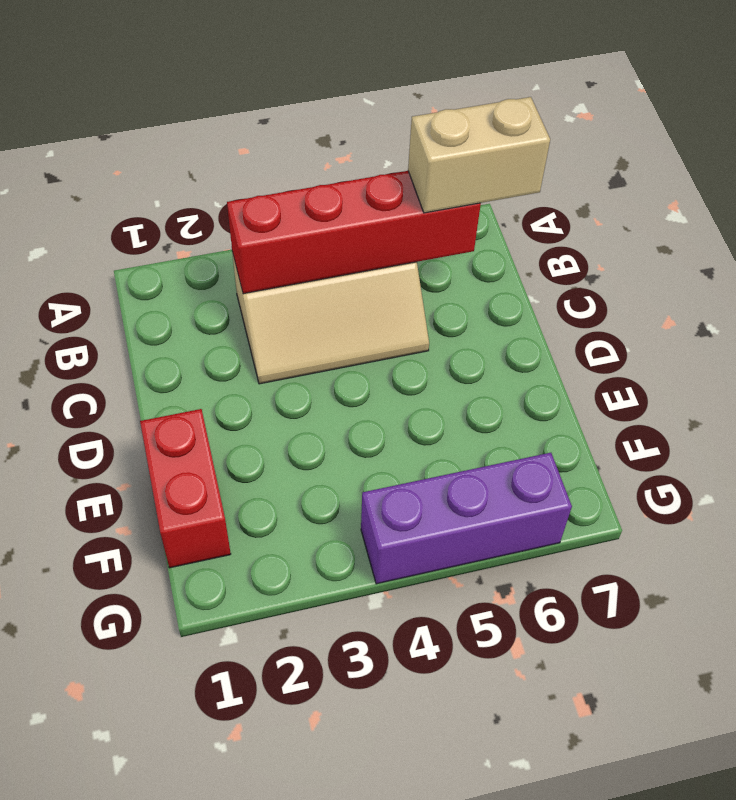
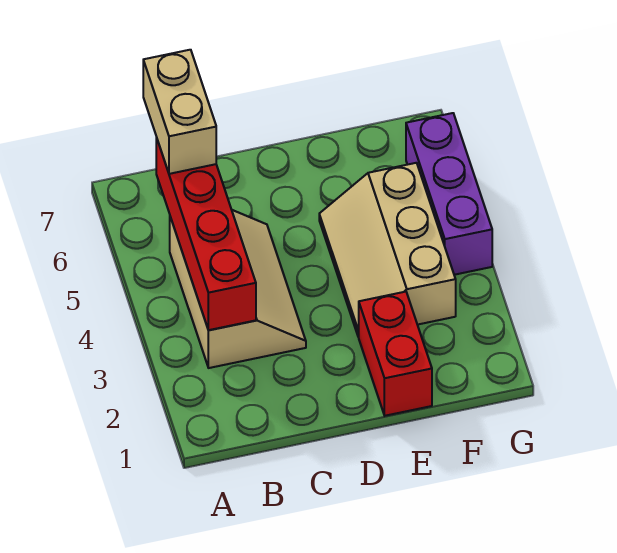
red brick E1:F1 level 1 -> red brick E1:E2 level 1
none -> tan slope E3:F5 level 1 top F

